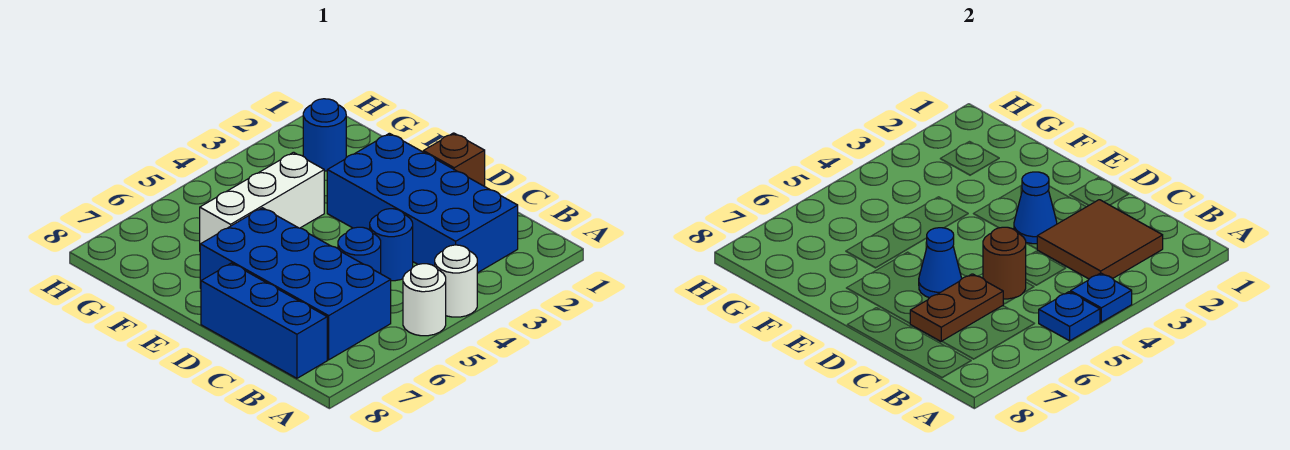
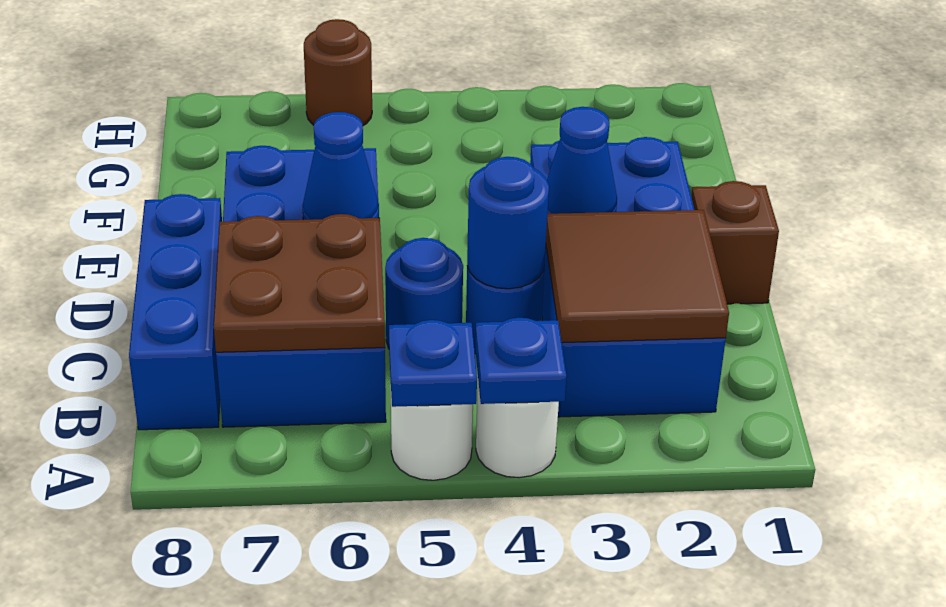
brown round brick C5 level 2 -> brown round brick H6 level 1
brown plate C6:C7 level 2 -> brown plate B6:C7 level 2
white brick F4:F6 level 1 -> none
blue round brick G2 level 1 -> blue round brick C4 level 2

